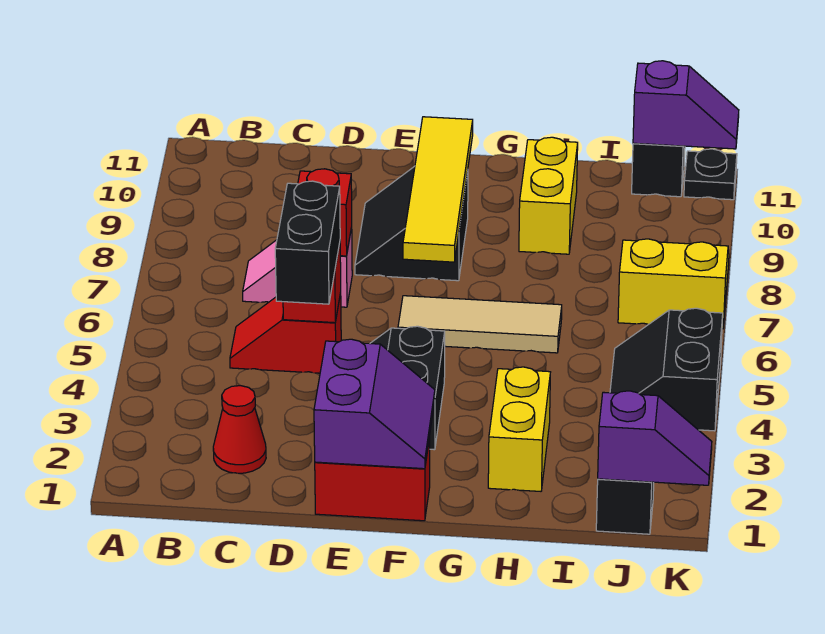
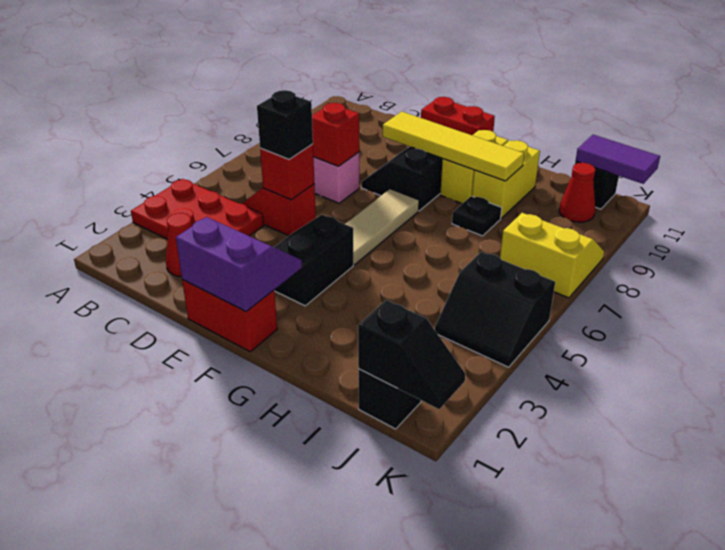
none -> red plate A3:C4 level 1
black brick D4:D5 level 3 -> black brick D5 level 3
purple slope E1:F2 level 2 top E -> purple slope E1:F2 level 2 top 1
none -> red brick E11:F11 level 1
tan tile F6:H6 level 1 -> tan tile F5:F7 level 1
yellow tile F7:F10 level 2 -> yellow tile E9:H9 level 2
yellow brick H2:H3 level 1 -> yellow brick G9:G10 level 1
purple slope J1:K1 level 2 top J -> black slope J1:K1 level 2 top J
black slope J4:K5 level 1 top K -> black slope J4:K5 level 1 top 5
none -> red cone J10 level 1
purple slope J11:K11 level 2 top J -> purple tile J11:K11 level 2
black plate K11 level 1 -> black plate H8 level 1

